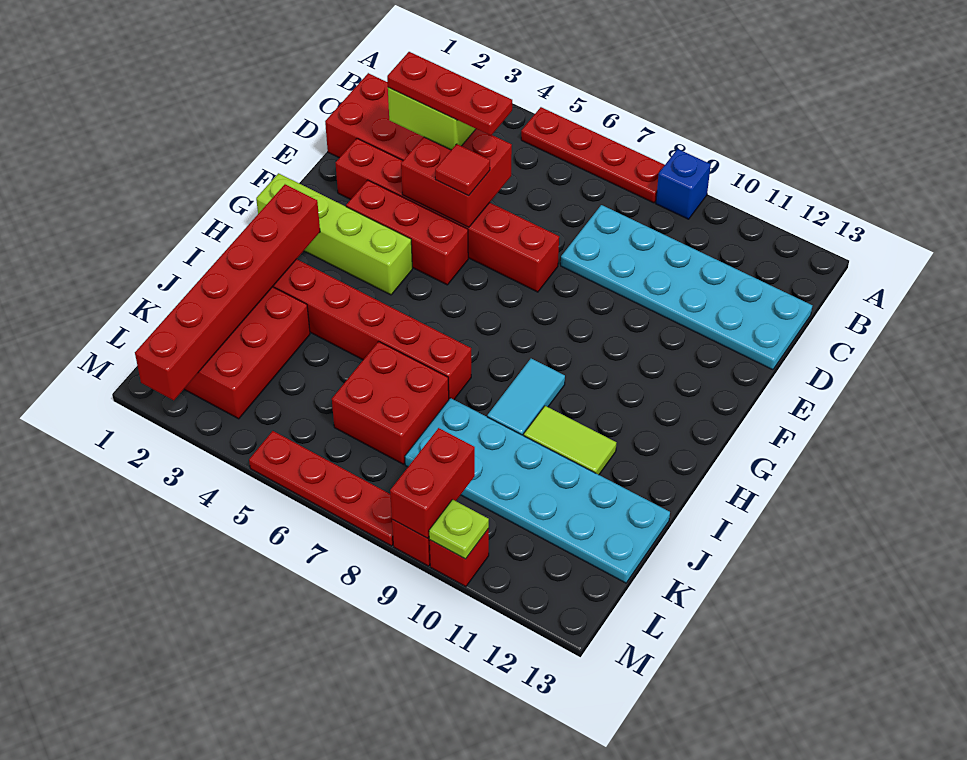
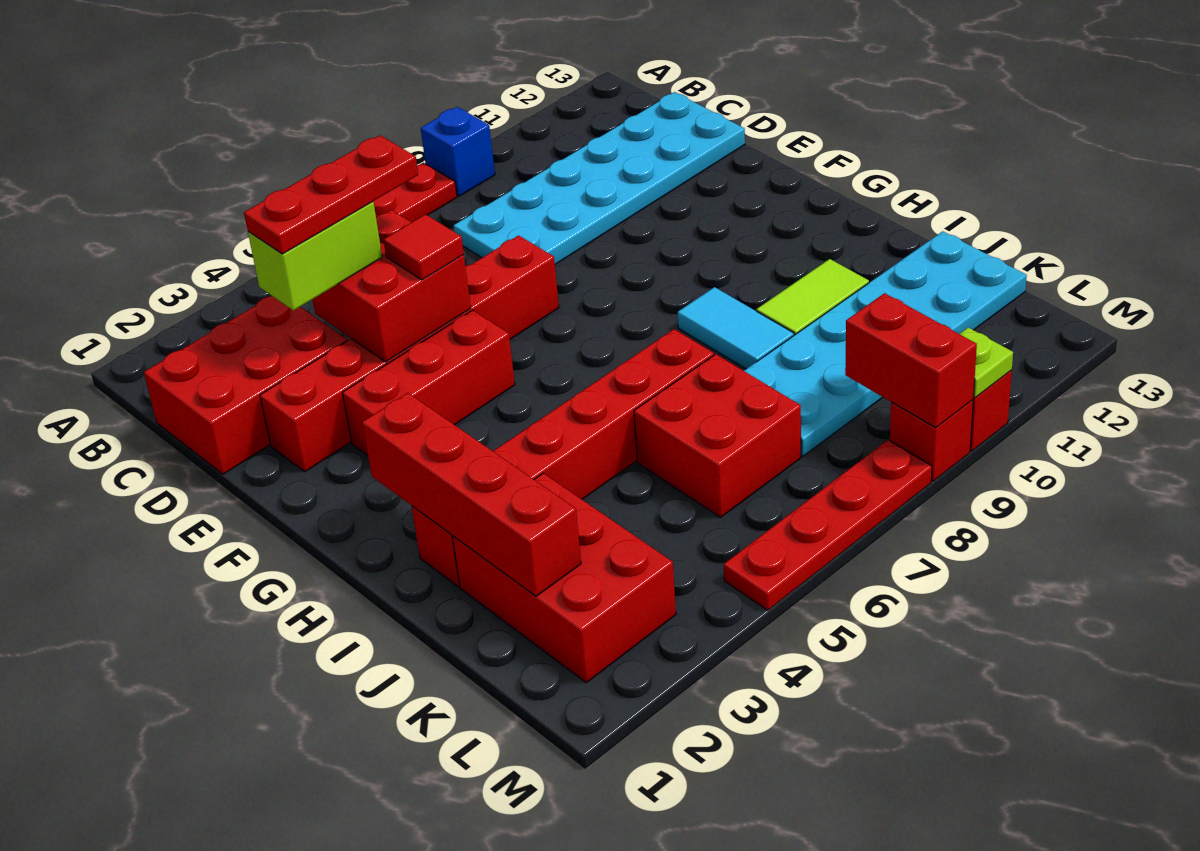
lime brick G1:G4 level 1 -> none
red brick H2:M2 level 2 -> red brick H2:K2 level 2

